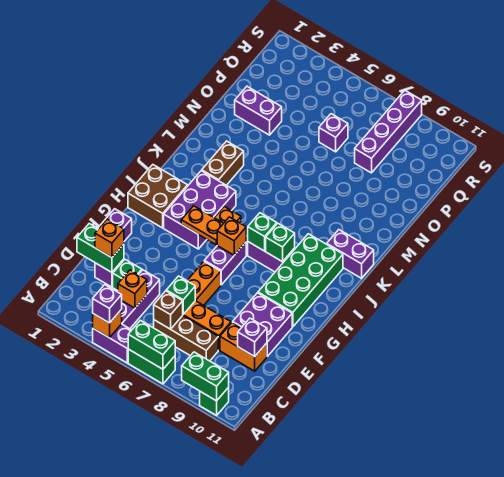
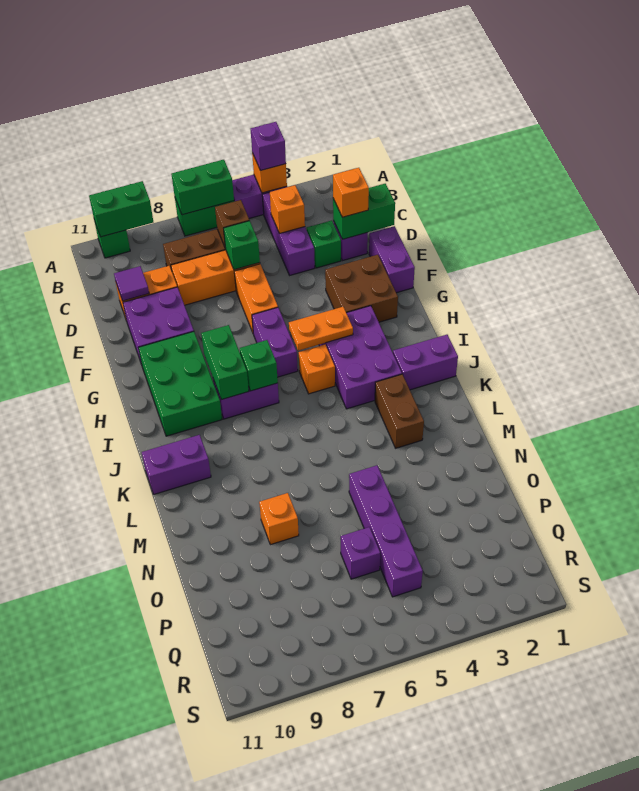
purple brick D10 level 2 -> purple tile D10 level 2
green brick G9:J10 level 1 -> green brick G9:I10 level 1
brown brick H1:I2 level 1 -> brown brick F2:G3 level 1
orange brick H6 level 2 -> orange brick N8 level 1
green brick I8 level 2 -> green brick H8:I8 level 2
purple brick O2:O3 level 1 -> purple brick J1:J2 level 1
purple brick P8:S8 level 1 -> purple brick N5:Q5 level 1

